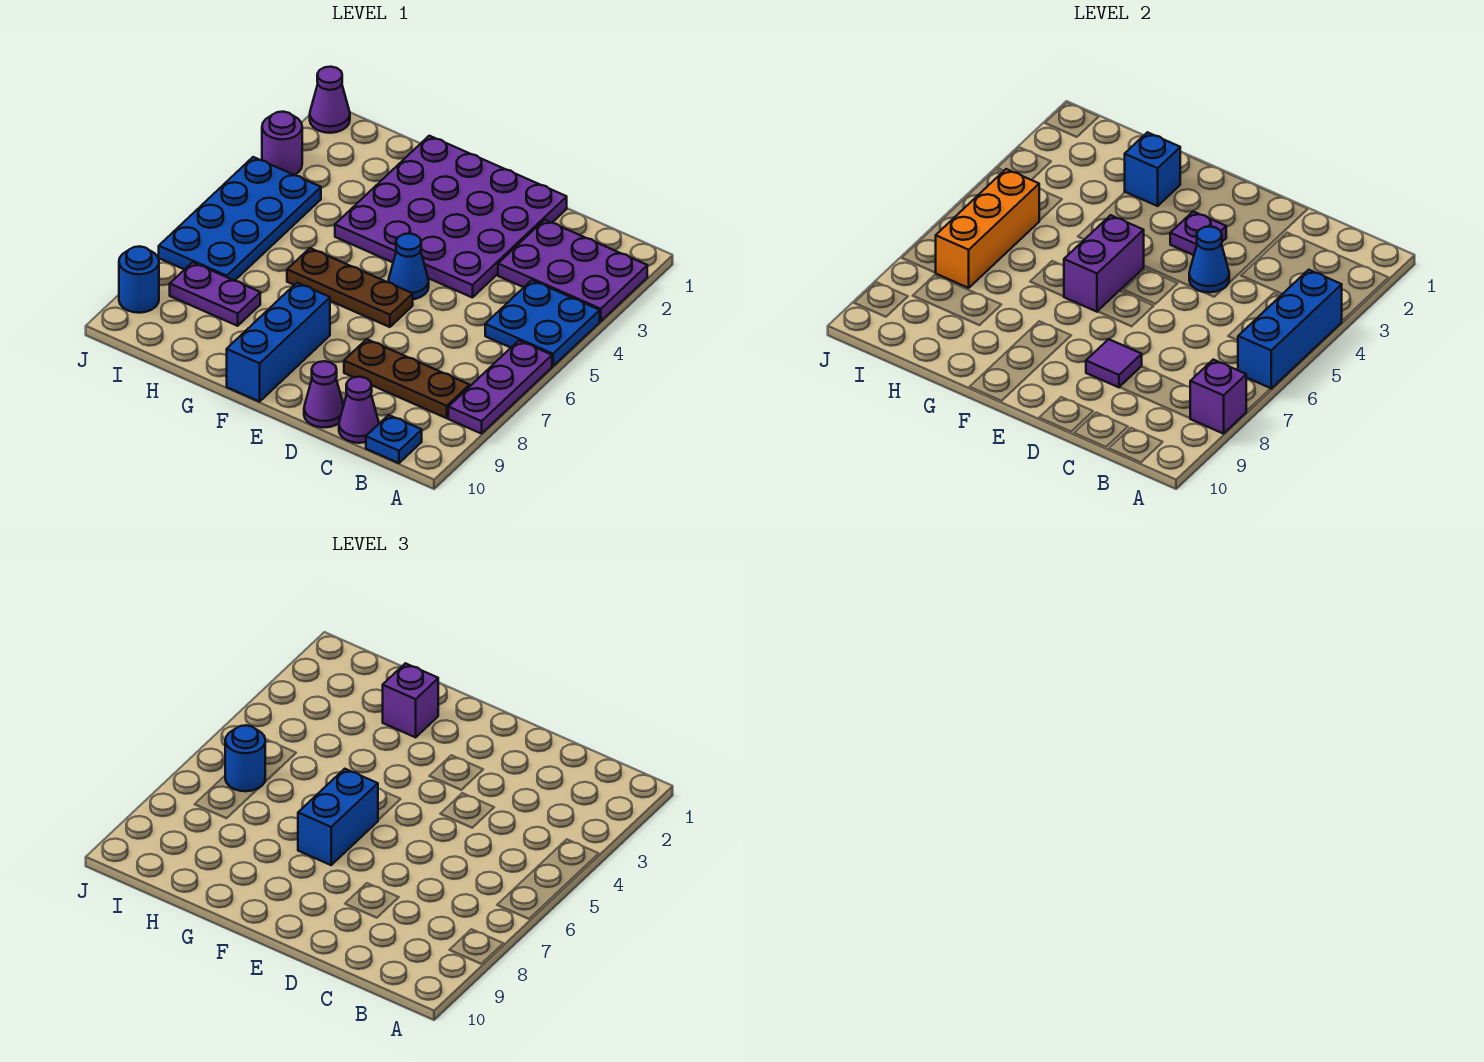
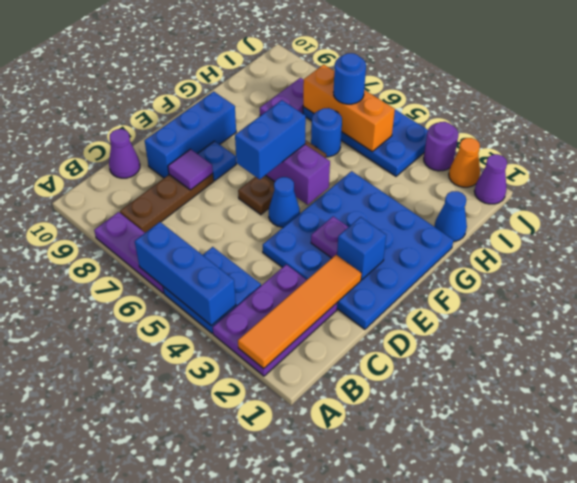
none -> orange tile A2:D2 level 2
purple brick A8 level 2 -> none
blue plate B10 level 1 -> blue plate E8 level 1
purple plate D1:G4 level 1 -> blue plate D1:G4 level 1
blue cone D4 level 2 -> blue cone H1 level 1
purple cone D10 level 1 -> none
blue brick F6:F7 level 3 -> blue brick E6:F6 level 3
blue brick F8:F10 level 1 -> blue brick D9:F9 level 1
blue brick G2 level 2 -> blue brick E2 level 2
purple brick G2 level 3 -> none
none -> orange cone J2 level 1
blue round brick J9 level 1 -> blue round brick H6 level 1

